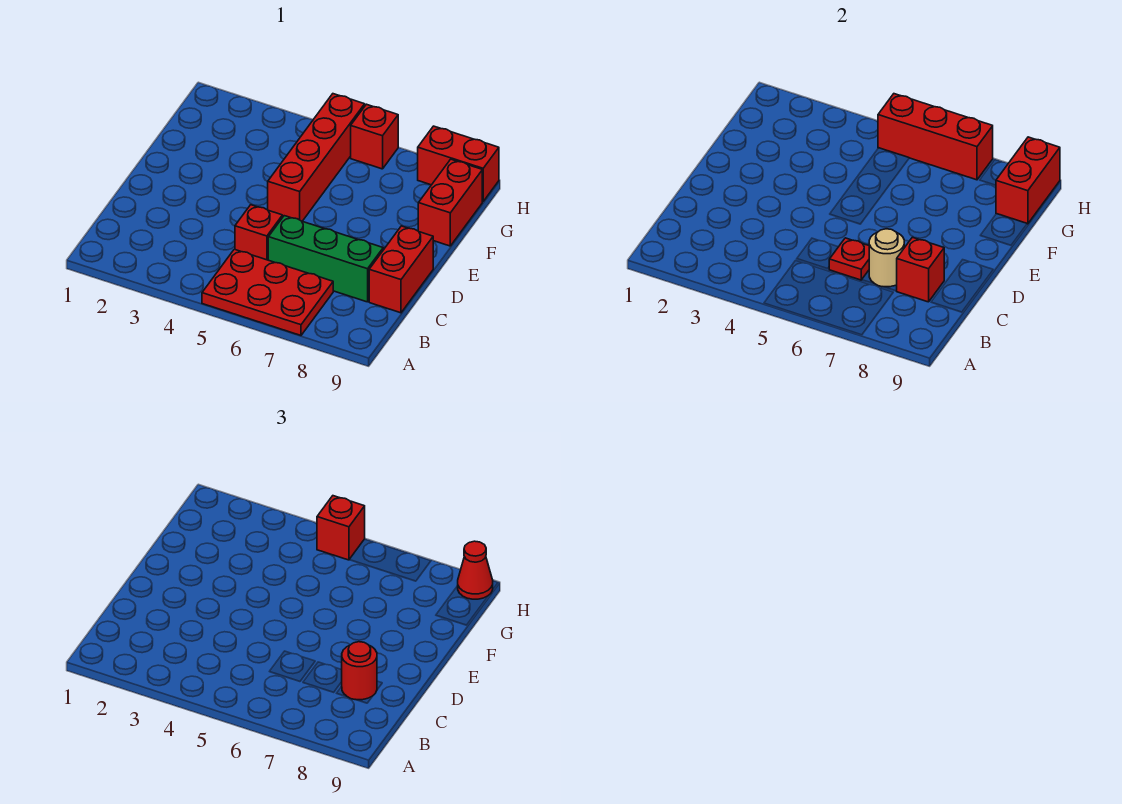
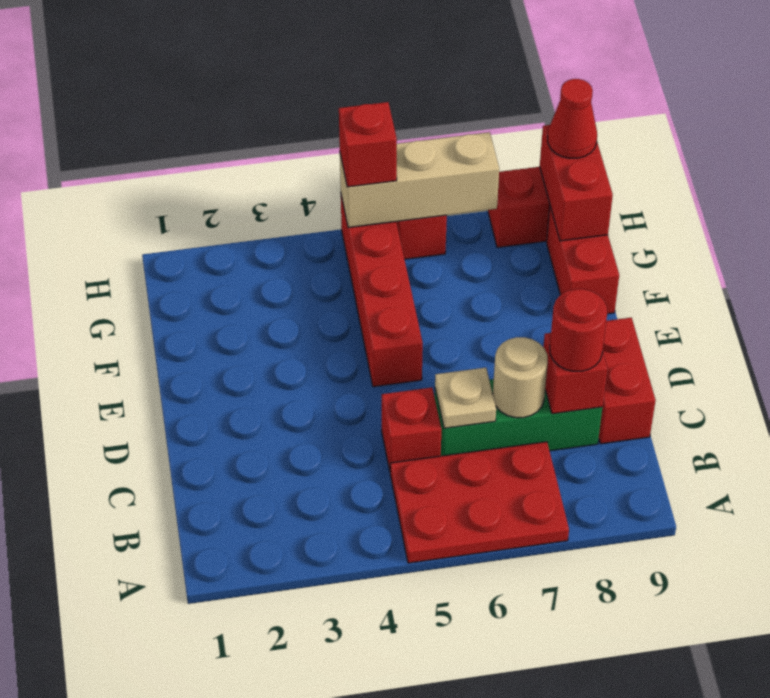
red plate C6 level 2 -> tan plate C6 level 2
red brick H5:H7 level 2 -> tan brick H5:H7 level 2

